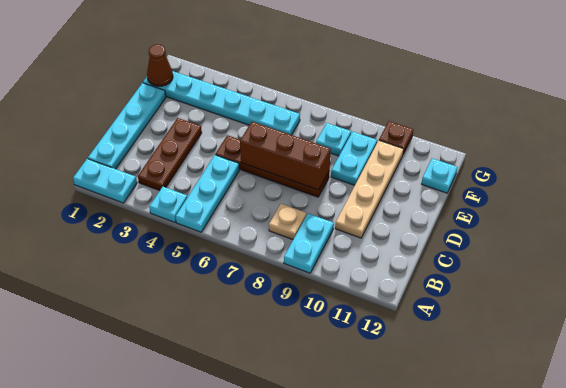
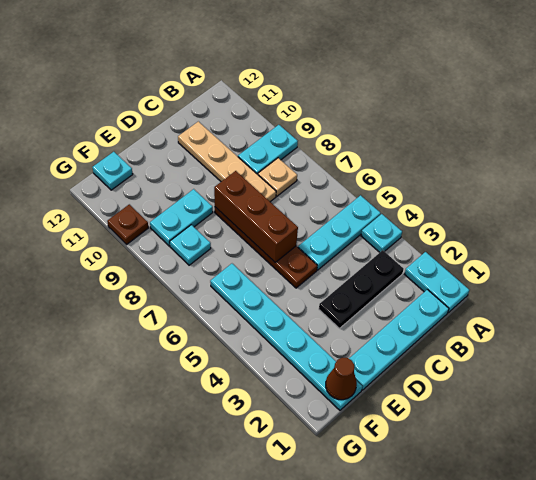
brown plate B3:D3 level 1 -> black plate B3:D3 level 1
tan plate C10:F10 level 1 -> tan plate C8:C11 level 1

